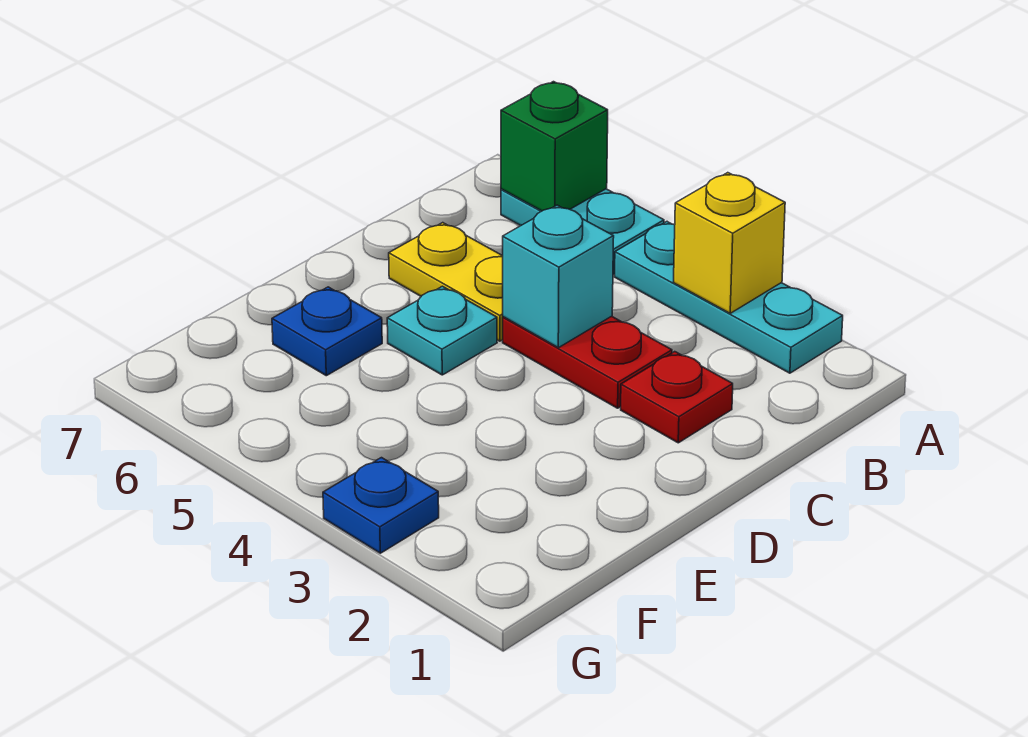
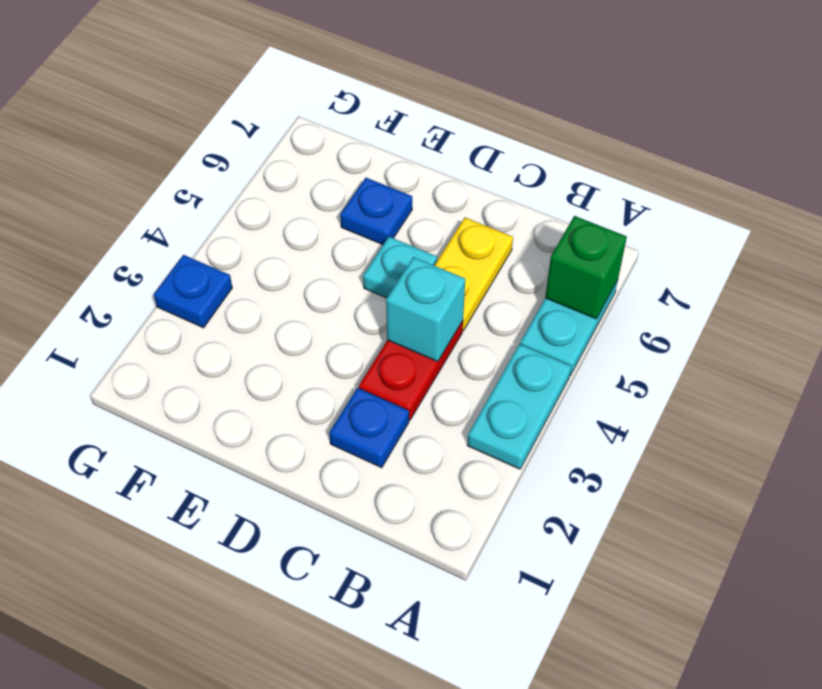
cyan plate A2:A4 level 1 -> cyan plate A3:A4 level 1
yellow brick A3 level 2 -> none
red plate C2 level 1 -> blue plate C2 level 1

